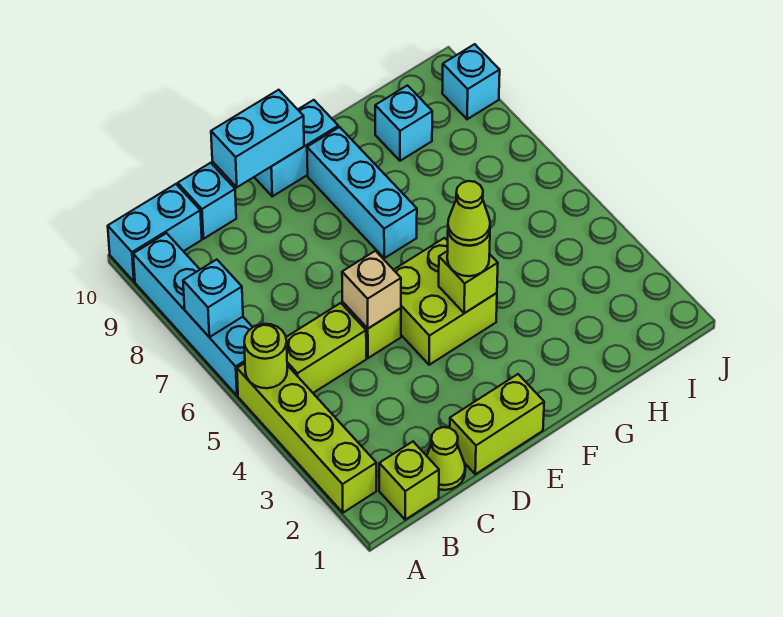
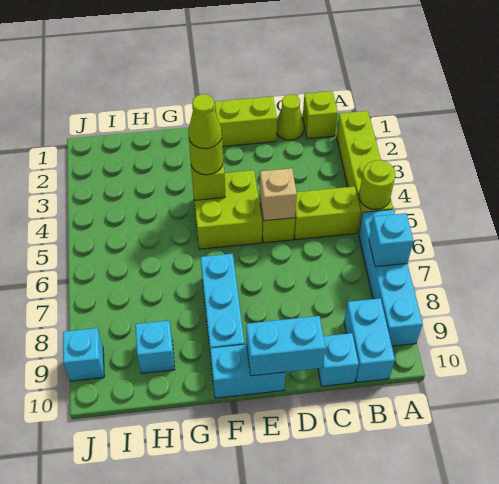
cyan brick A10:B10 level 1 -> cyan brick B9:B10 level 1

